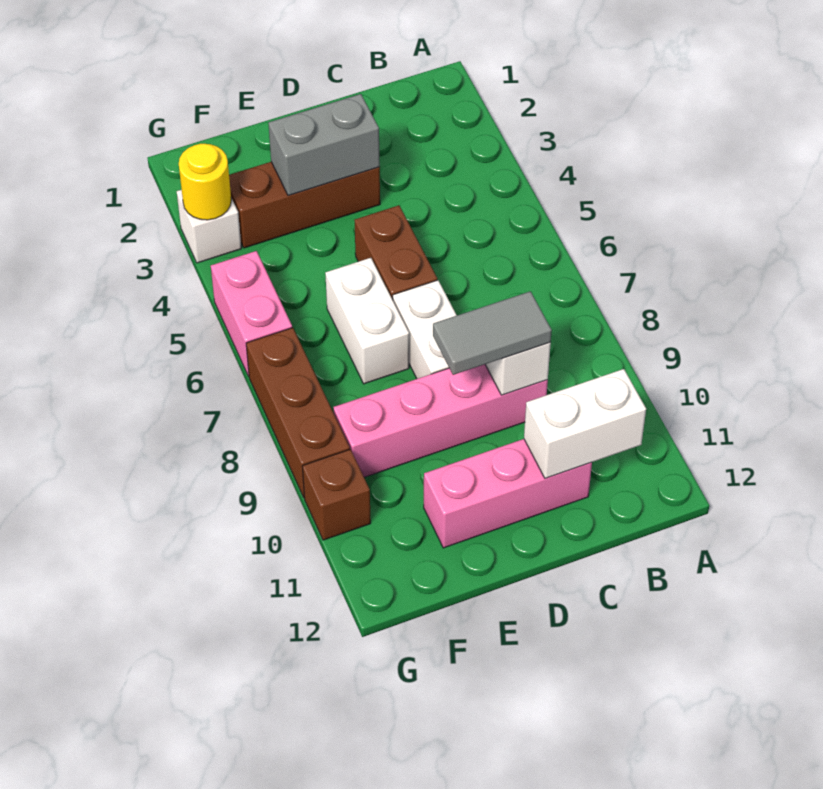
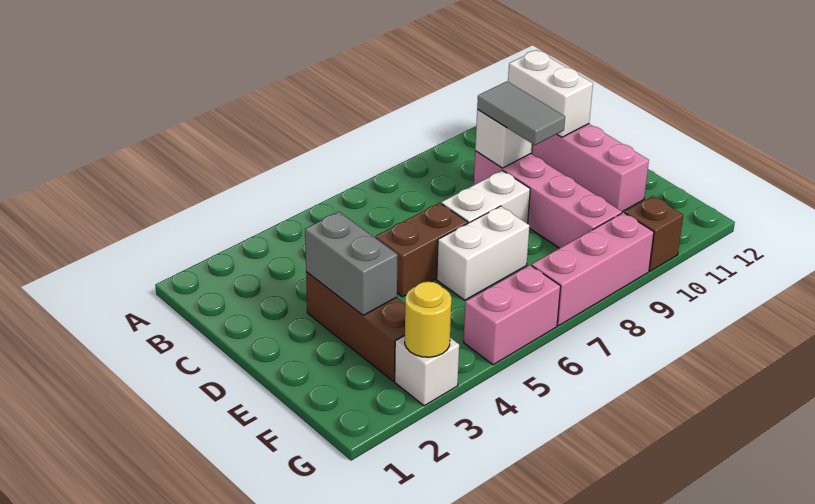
brown brick G7:G9 level 1 -> pink brick G7:G9 level 1

